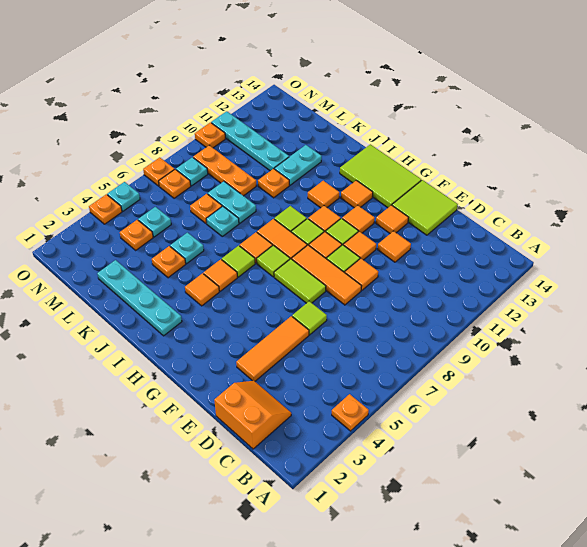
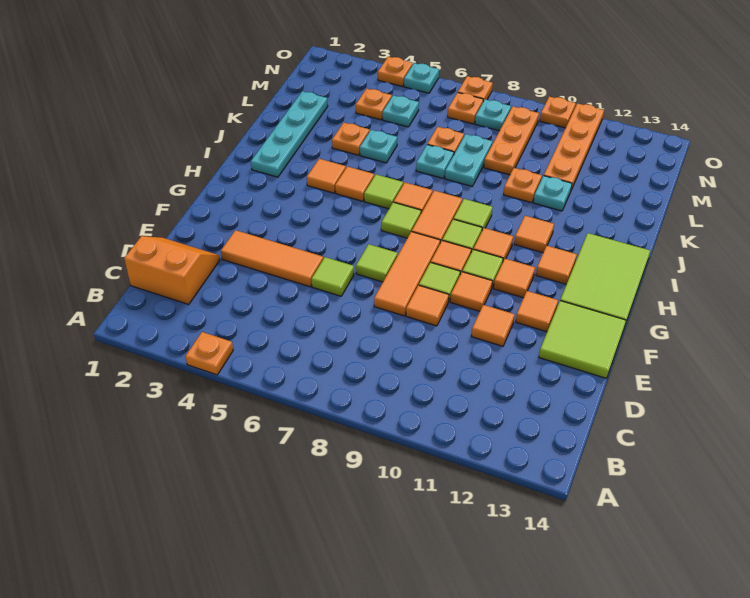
orange slope C1:D2 level 1 top 1 -> orange slope C1:D2 level 1 top C
lime tile F7:G7 level 1 -> lime tile F7 level 1
cyan plate K11:K12 level 1 -> cyan plate K11 level 1
cyan plate L11:O11 level 1 -> orange plate L11:O11 level 1

